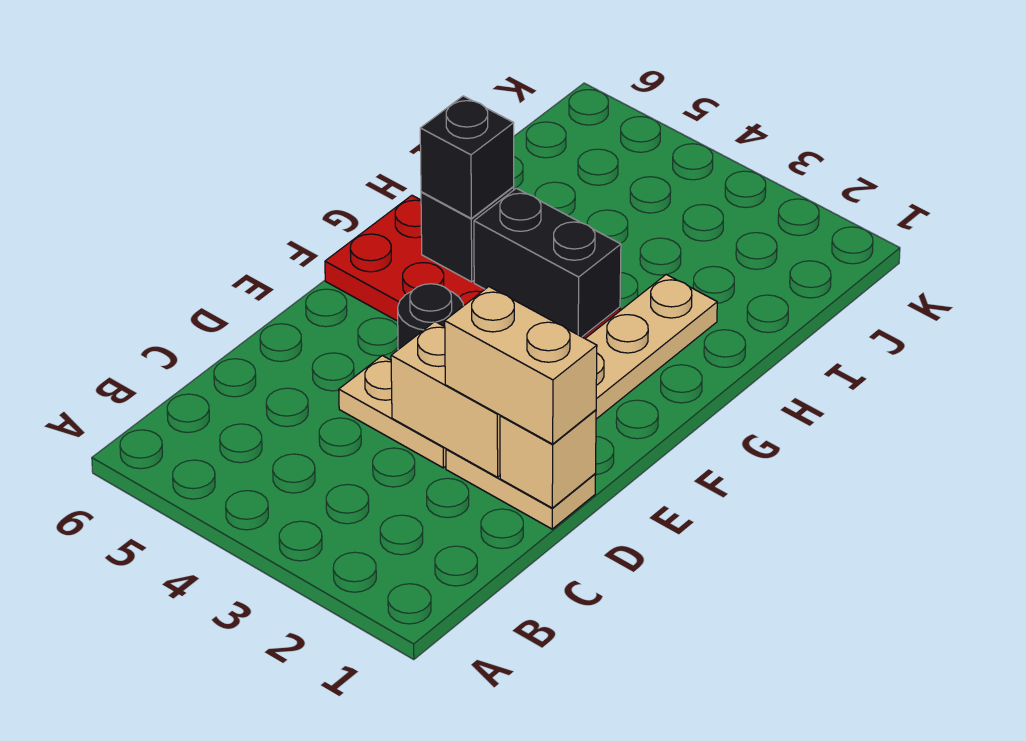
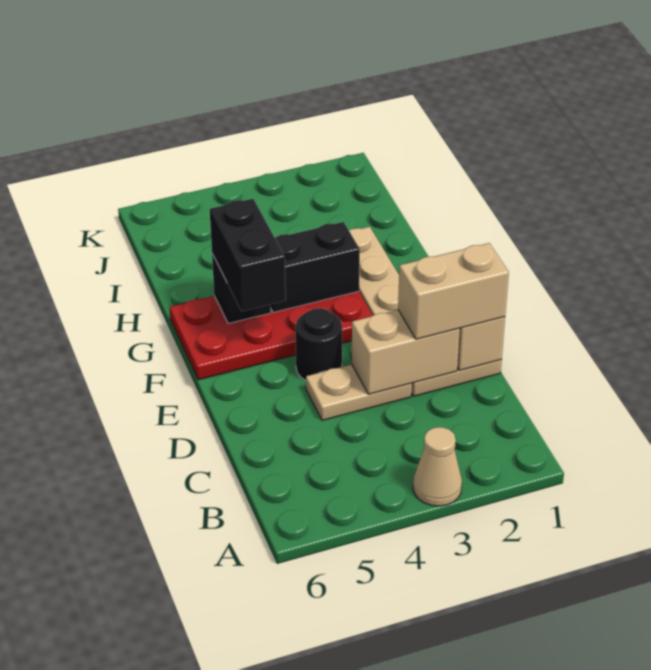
none -> tan cone A3 level 1
black brick G5 level 3 -> black brick F5:G5 level 3

